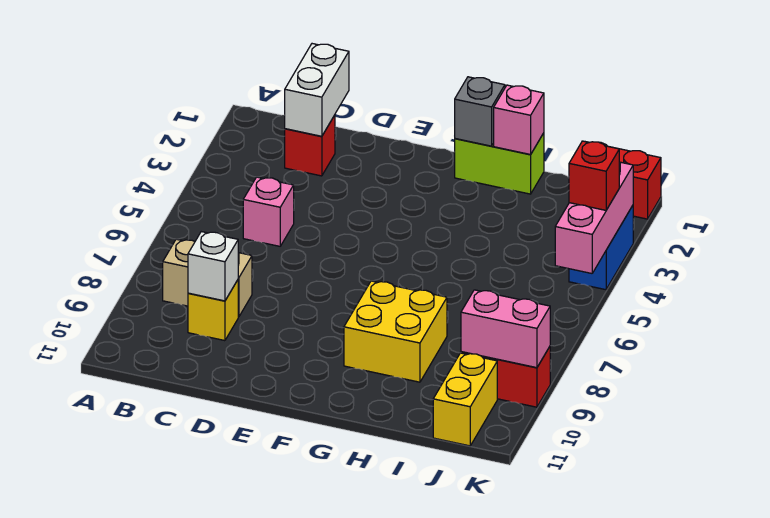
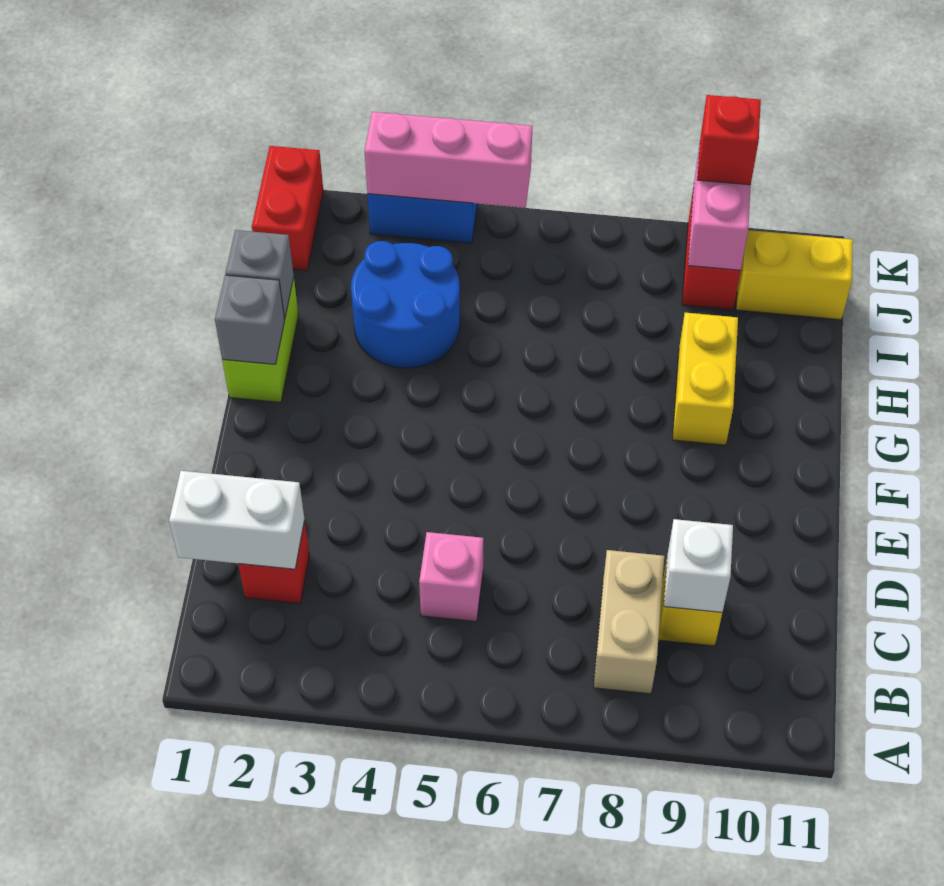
yellow brick G8:H9 level 1 -> yellow brick G9:H9 level 1
pink brick H1 level 2 -> grey brick H1 level 2
none -> blue round brick H3:I4 level 1
red brick K4 level 3 -> red brick K9 level 3

